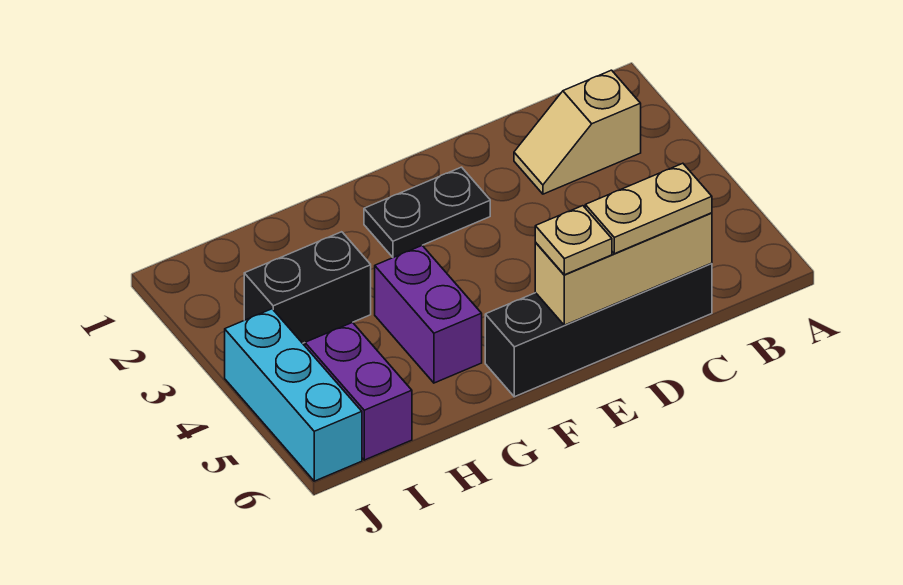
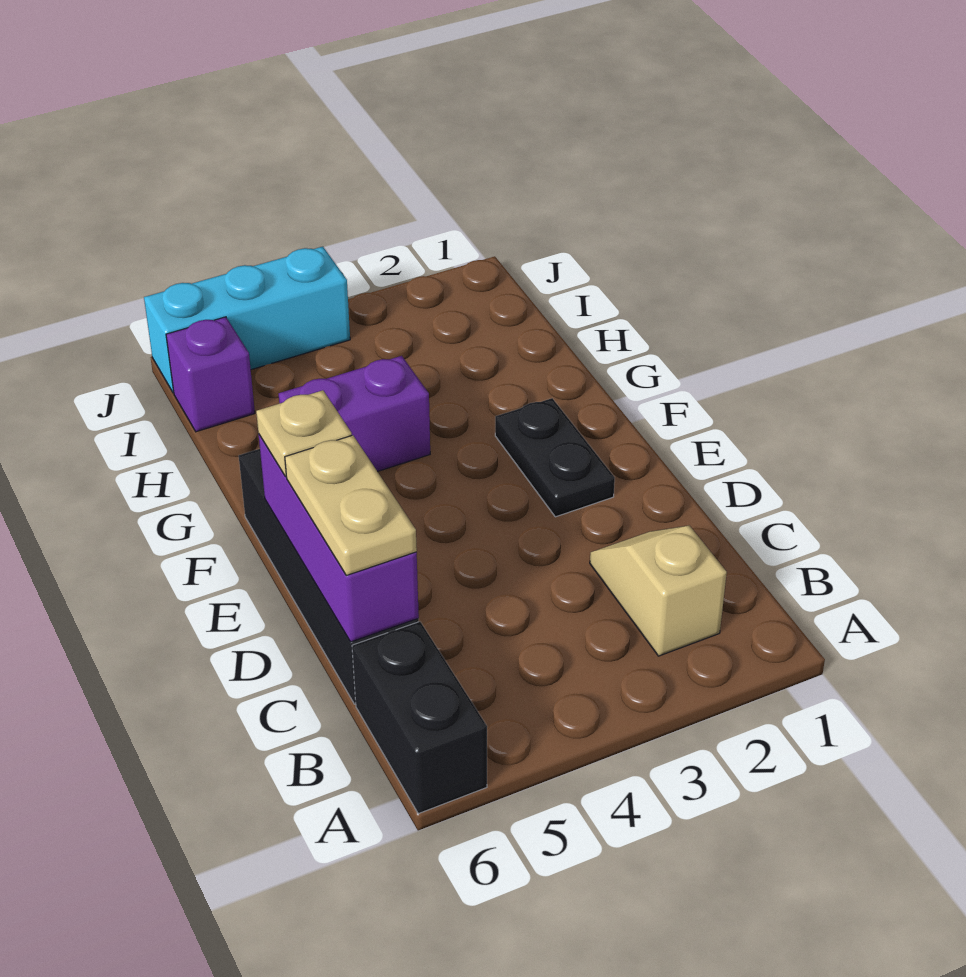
tan brick C6:E6 level 2 -> purple brick C6:E6 level 2
black brick H3:I3 level 1 -> black brick A6:B6 level 1
purple brick I5:I6 level 1 -> purple brick I6 level 1

